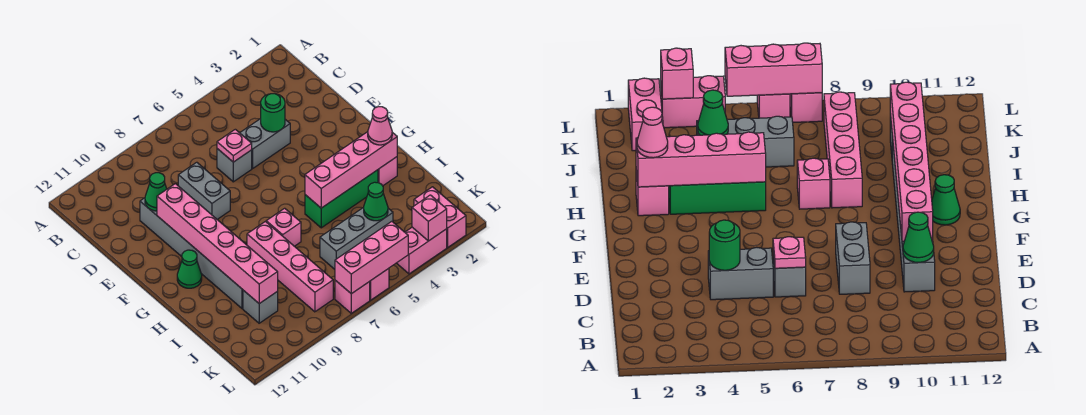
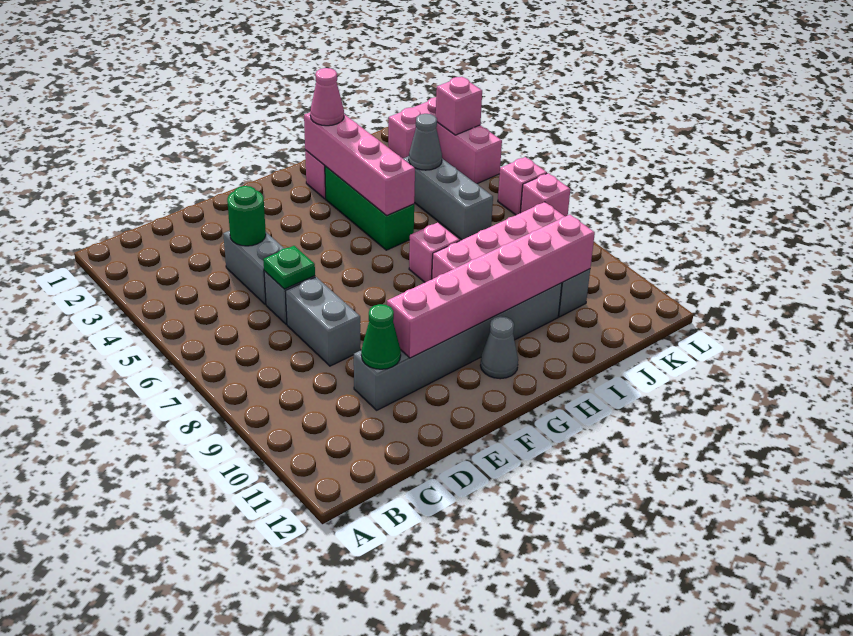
pink plate D6 level 2 -> green plate D6 level 2
grey brick D8:E8 level 1 -> grey brick D7:D8 level 1
green cone G11 level 1 -> grey cone G11 level 1
green cone J4 level 2 -> grey cone J4 level 2
pink brick L5:L7 level 2 -> none

